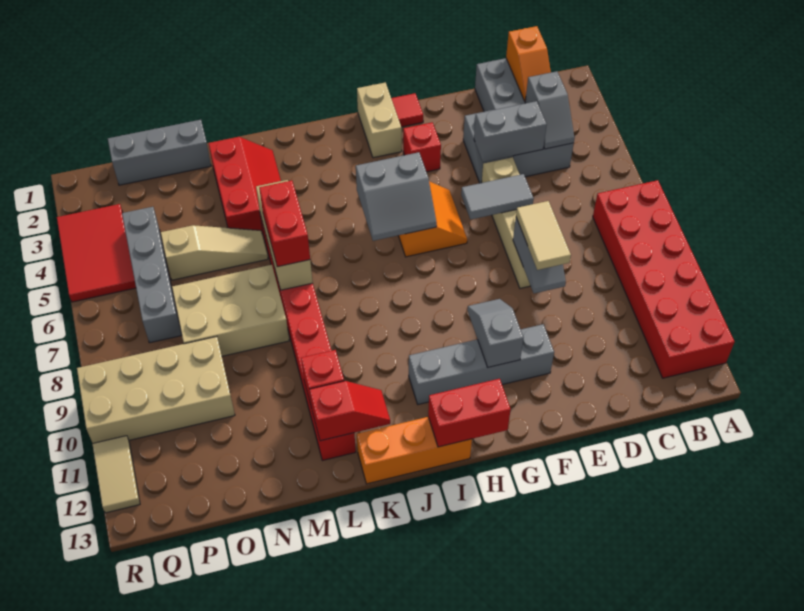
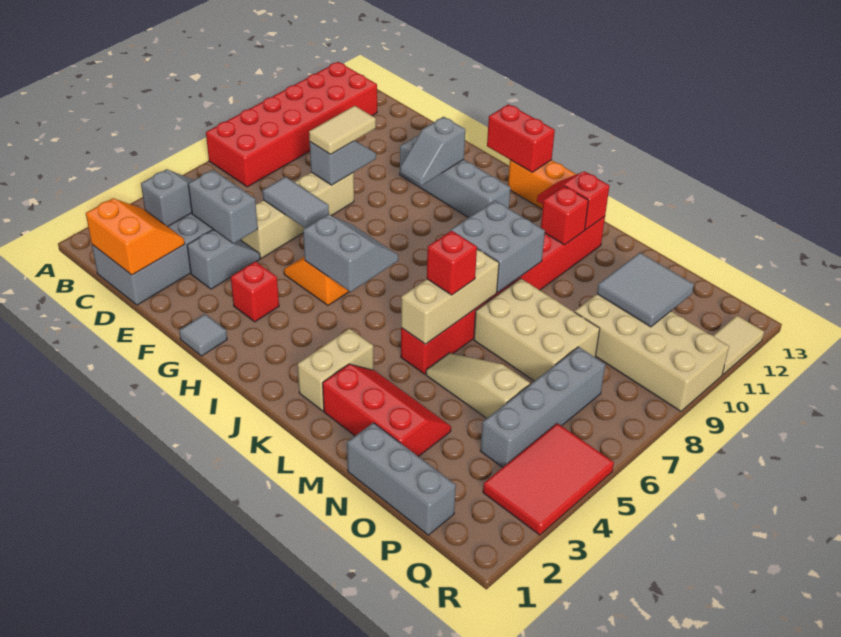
orange slope C1:C2 level 2 top 1 -> orange slope C1:D2 level 2 top 1
red tile G1 level 1 -> grey tile G1 level 1
tan brick H1:H2 level 1 -> tan brick K2:K3 level 1
none -> grey brick K8:L9 level 2
red slope L2:M4 level 1 top M -> red slope L2:N3 level 1 top 2
red brick L6:L7 level 3 -> red brick L6 level 3
none -> grey tile O10:P11 level 2

